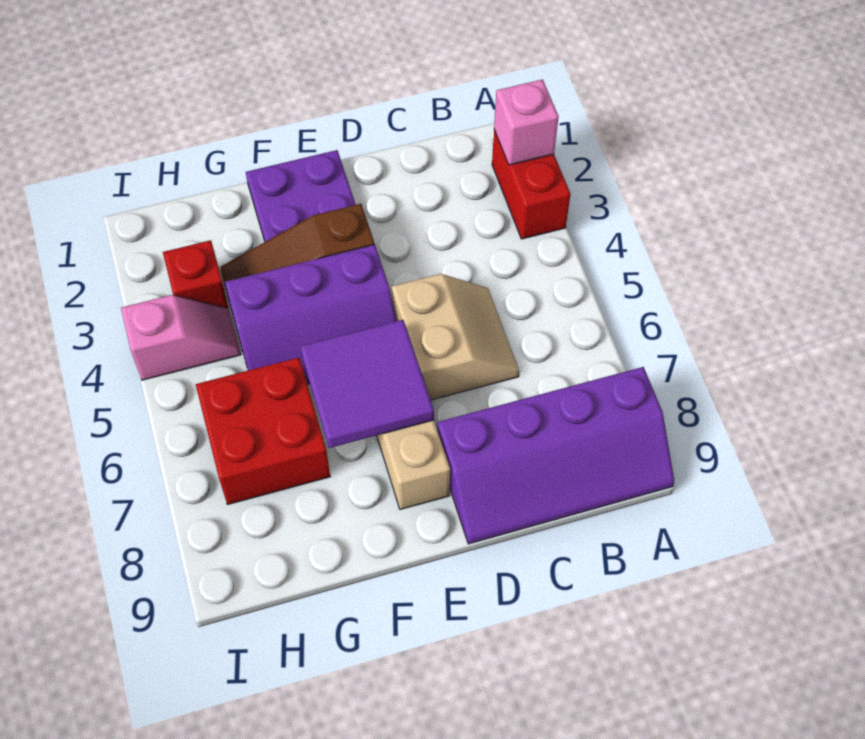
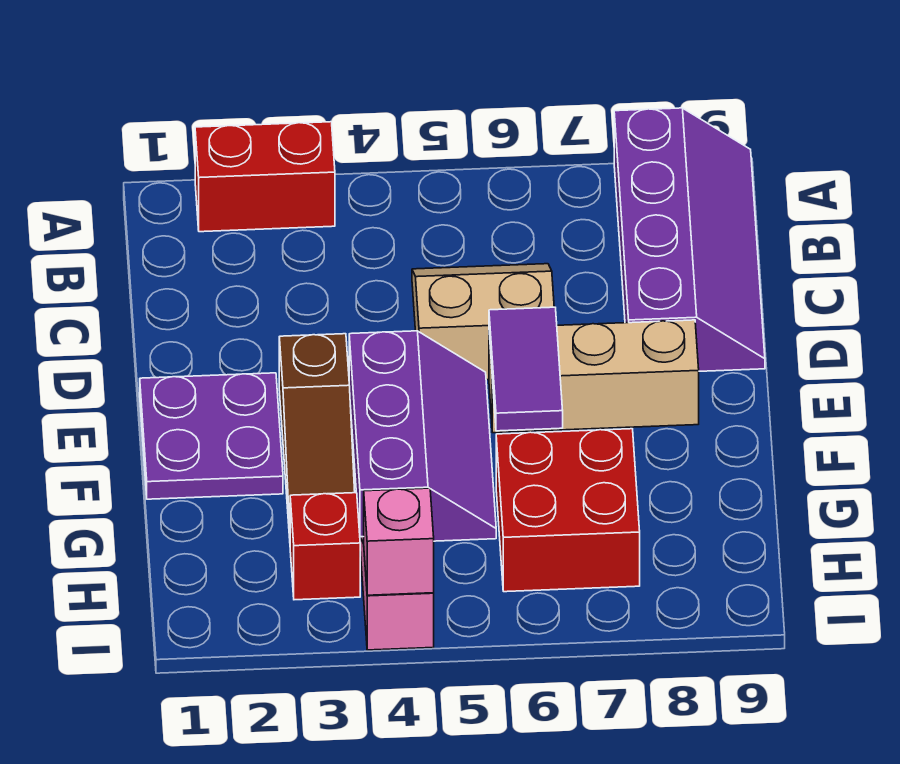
pink brick A2 level 2 -> pink brick I4 level 2
purple tile E6:F7 level 2 -> purple tile E6:F6 level 2

